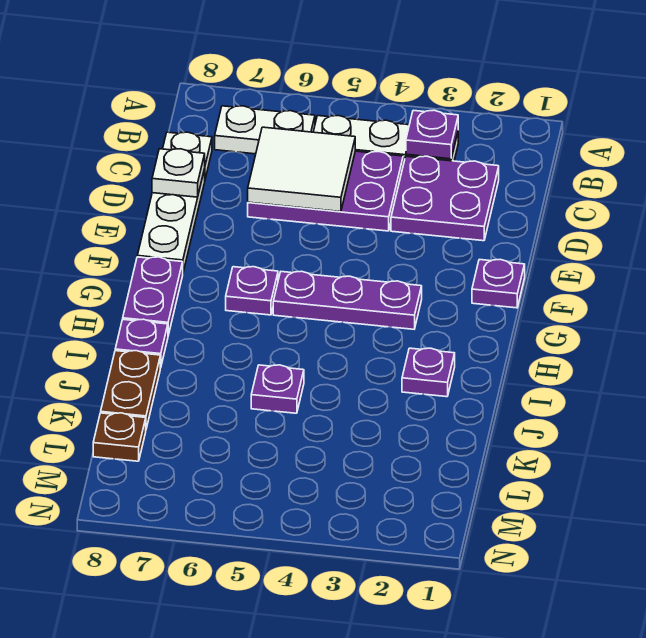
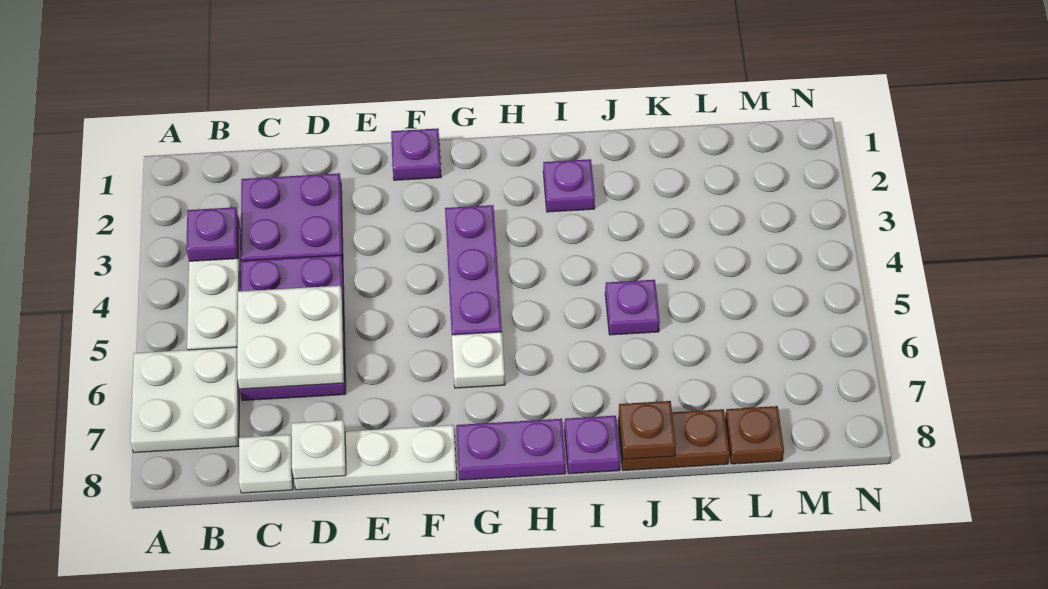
white plate B6:B7 level 1 -> white plate A6:B7 level 1
white tile C5:D6 level 2 -> white plate C5:D6 level 2
purple plate G6 level 1 -> white plate G6 level 1
none -> brown plate J8 level 2

